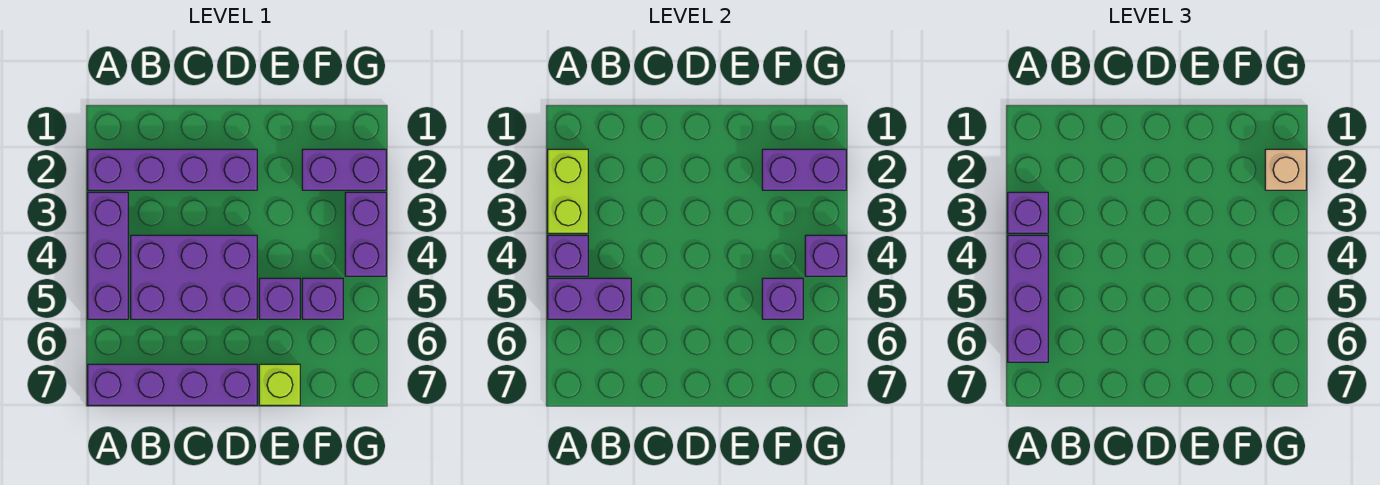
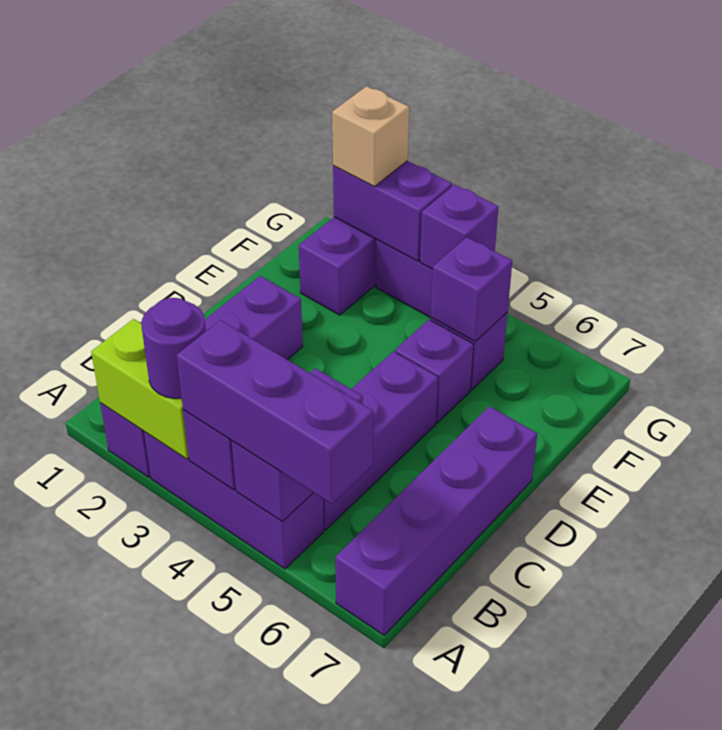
purple brick A3 level 3 -> purple round brick A3 level 3
purple brick B4:D5 level 1 -> purple brick B5:D5 level 1
lime brick E7 level 1 -> none
purple brick F2:G2 level 2 -> purple brick G2:G3 level 2

